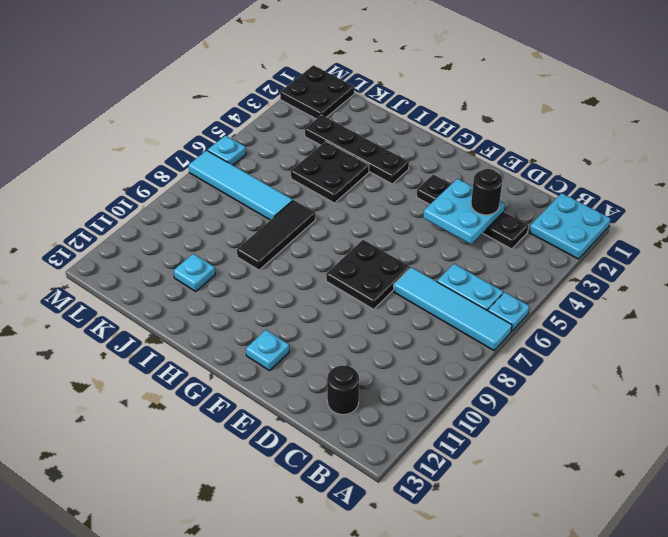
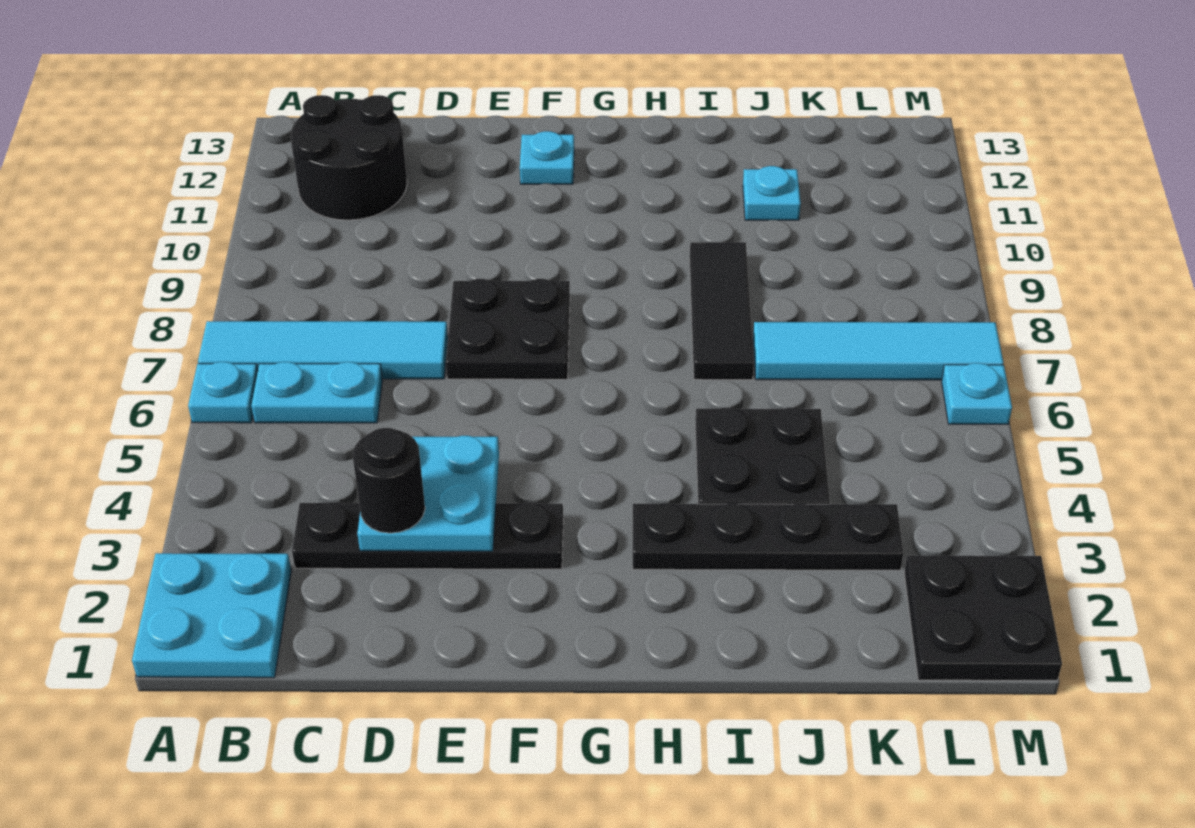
black round brick C12 level 1 -> black round brick B11:C12 level 1

